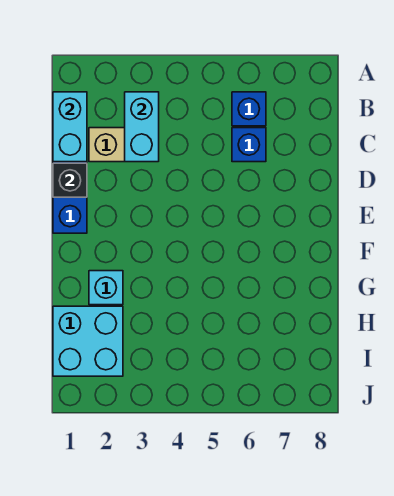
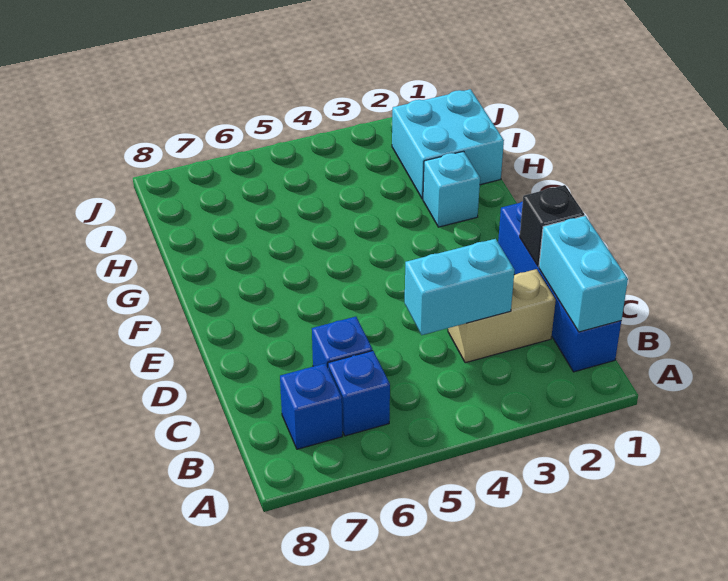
cyan brick B3:C3 level 2 -> cyan brick C3:C4 level 2
none -> blue brick B7 level 1

